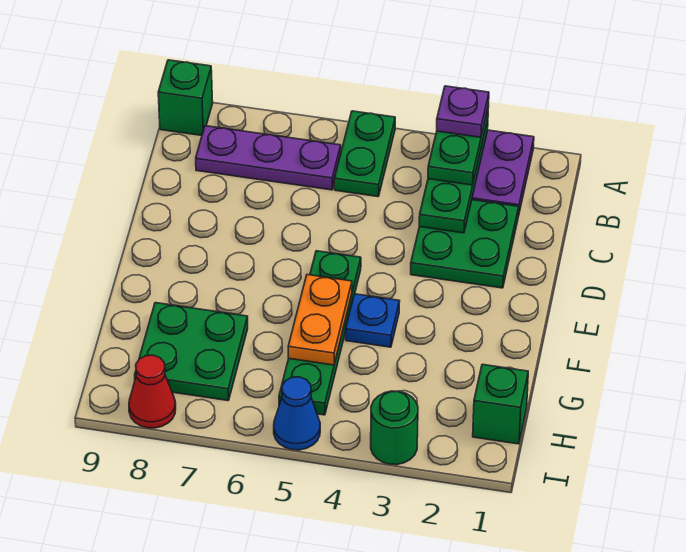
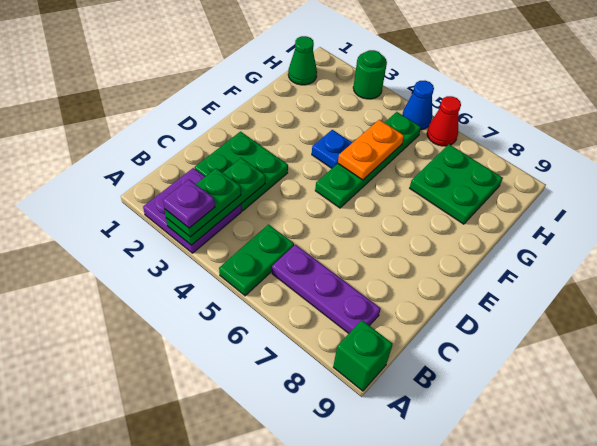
green brick H1 level 1 -> green cone H1 level 1
red cone I8 level 1 -> red cone I6 level 1

